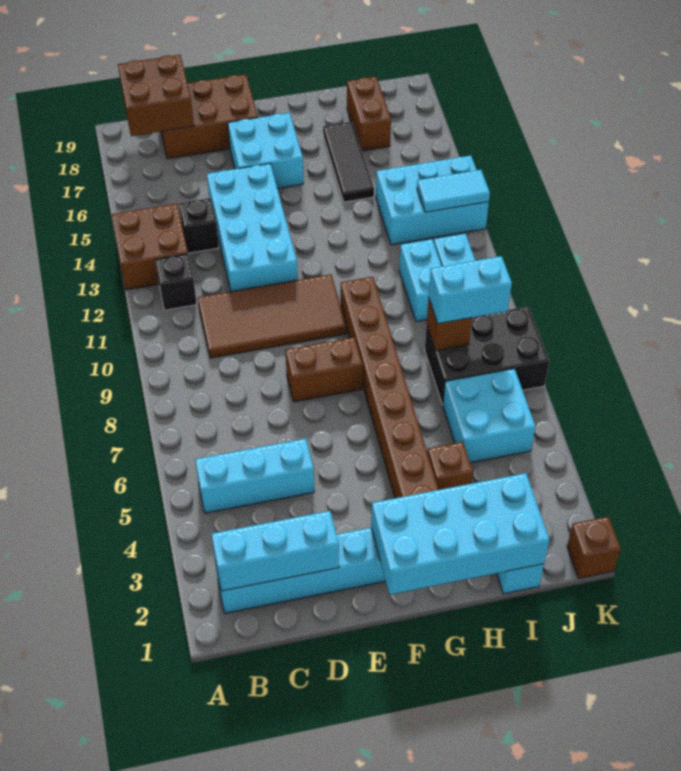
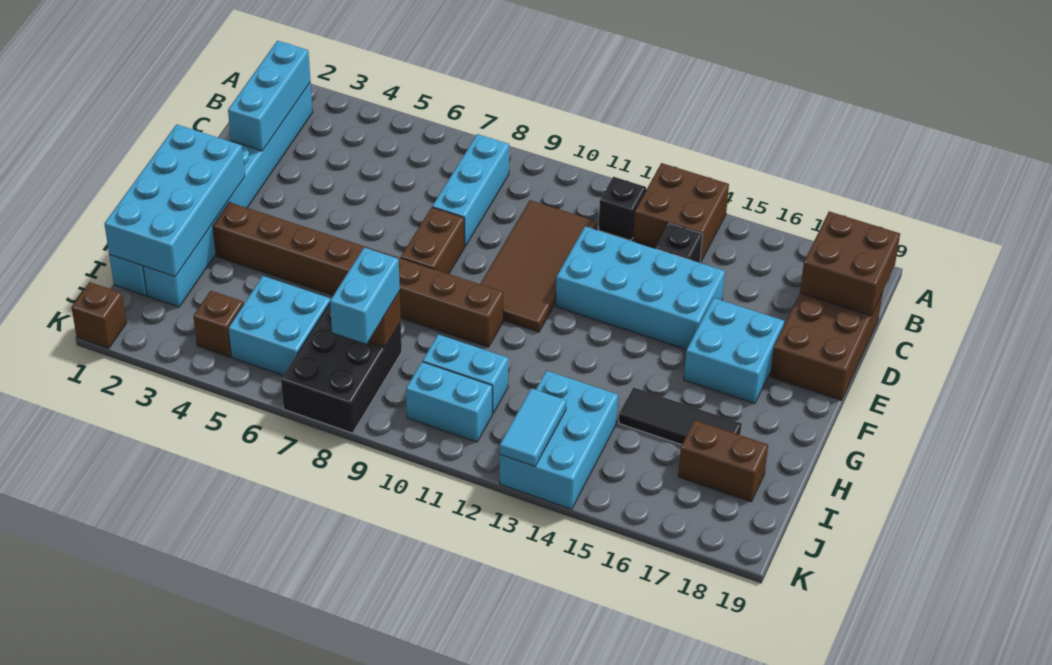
cyan brick B5:D5 level 1 -> cyan brick B8:D8 level 1
brown brick H4 level 1 -> brown brick J4 level 1

